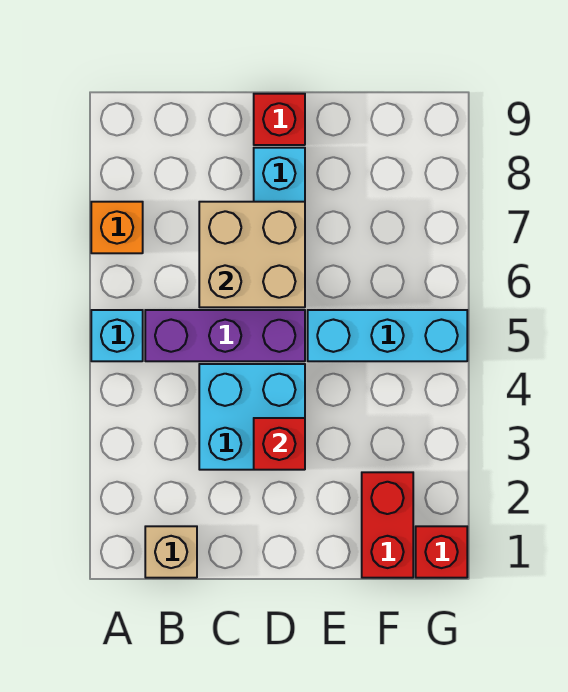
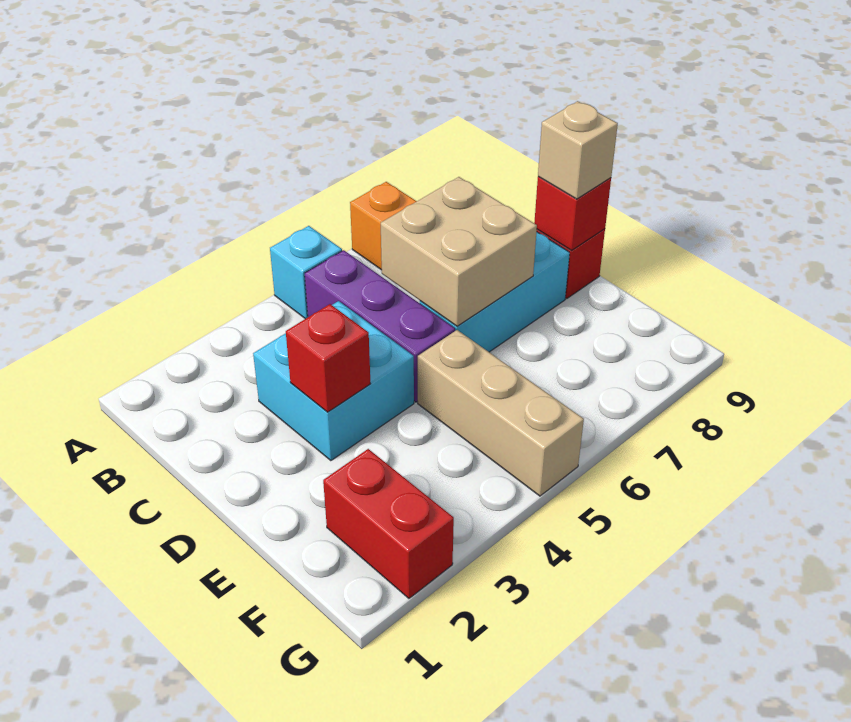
tan brick B1 level 1 -> tan brick D9 level 3
cyan brick E5:G5 level 1 -> tan brick E5:G5 level 1
red brick F1:F2 level 1 -> red brick F2:G2 level 1
red brick G1 level 1 -> red brick D9 level 2

